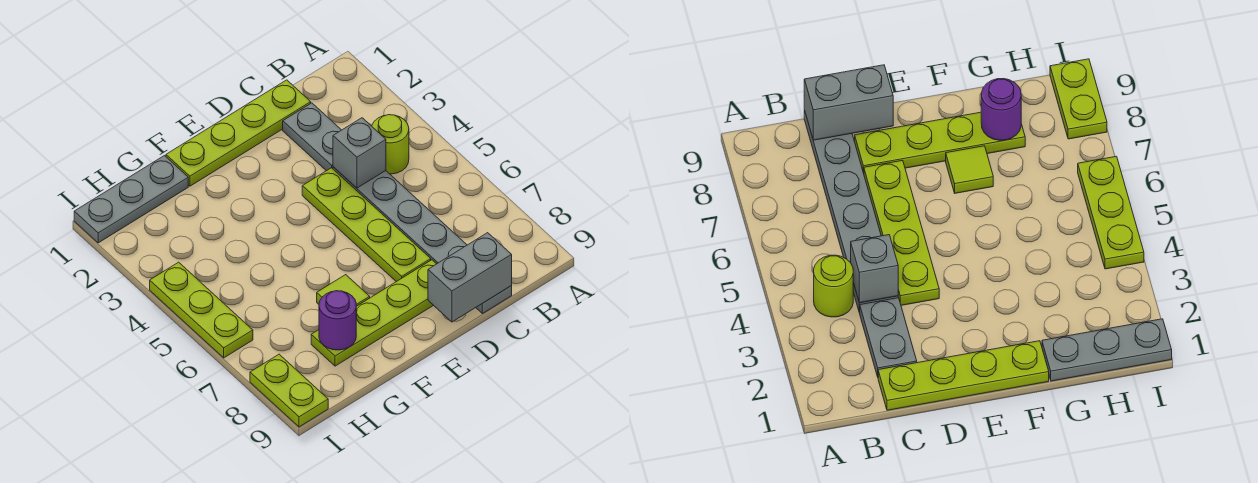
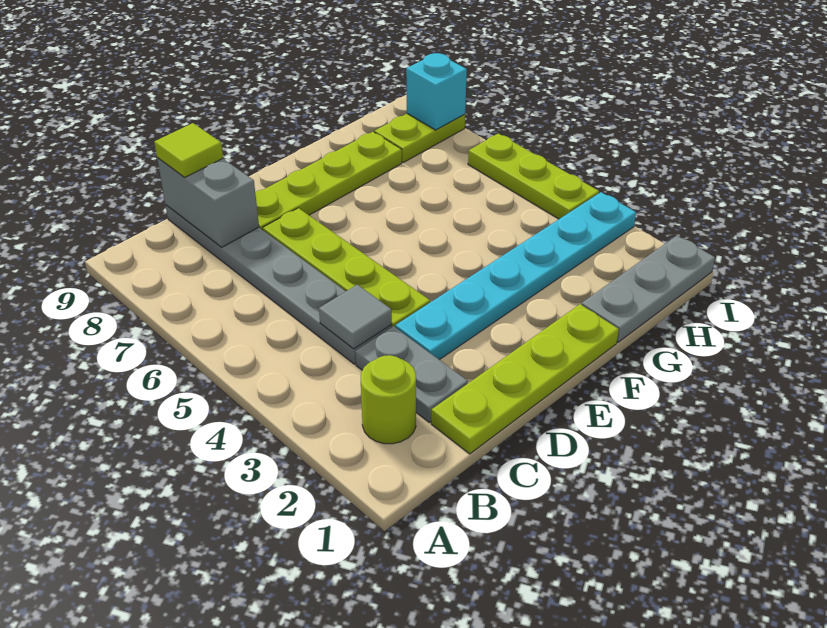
lime round brick B4 level 1 -> lime round brick B2 level 1
grey brick C4 level 2 -> grey tile C4 level 2
grey brick C9:D9 level 2 -> grey brick C8:C9 level 2
none -> cyan plate D3:I3 level 1
lime tile F7 level 1 -> lime tile C9 level 3
purple round brick G8 level 2 -> none
lime plate I8:I9 level 1 -> lime plate H8:I8 level 1
none -> cyan brick I8 level 2

